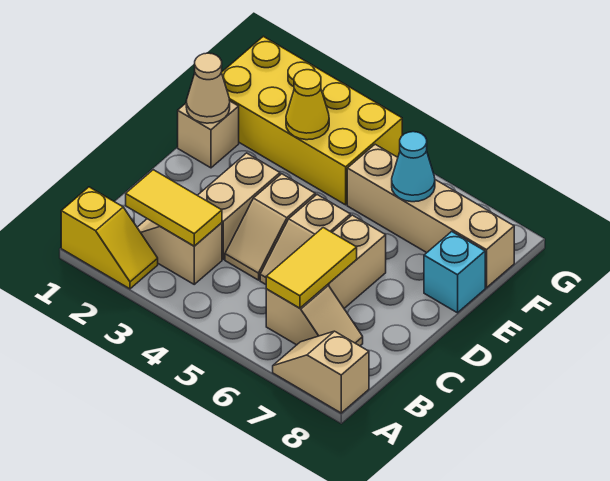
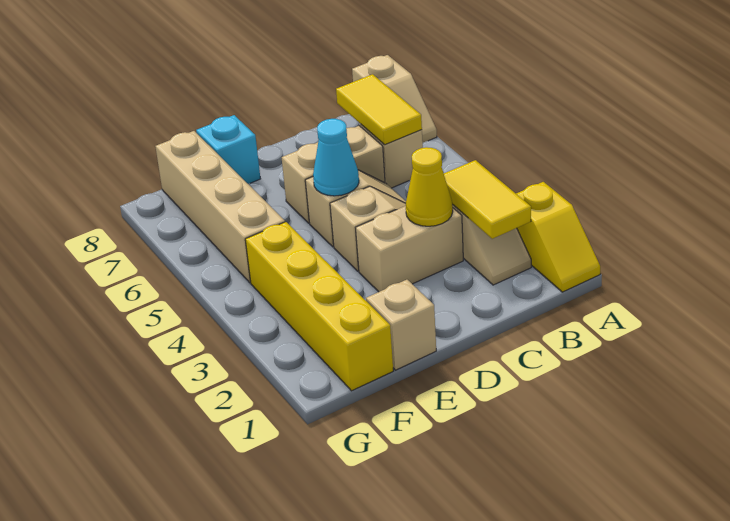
yellow slope A1:A2 level 1 top 1 -> yellow slope A1:A2 level 1 top 2
yellow tile B6:C6 level 2 -> yellow tile B6:B7 level 2
tan cone E1 level 2 -> none
yellow brick F1:G4 level 1 -> yellow brick F1:F4 level 1
yellow cone F3 level 2 -> yellow cone C3 level 2
cyan cone F6 level 2 -> cyan cone D5 level 2

